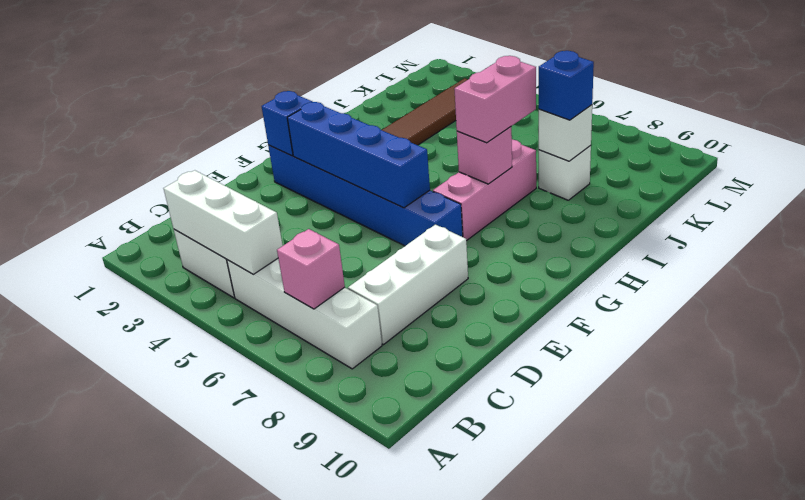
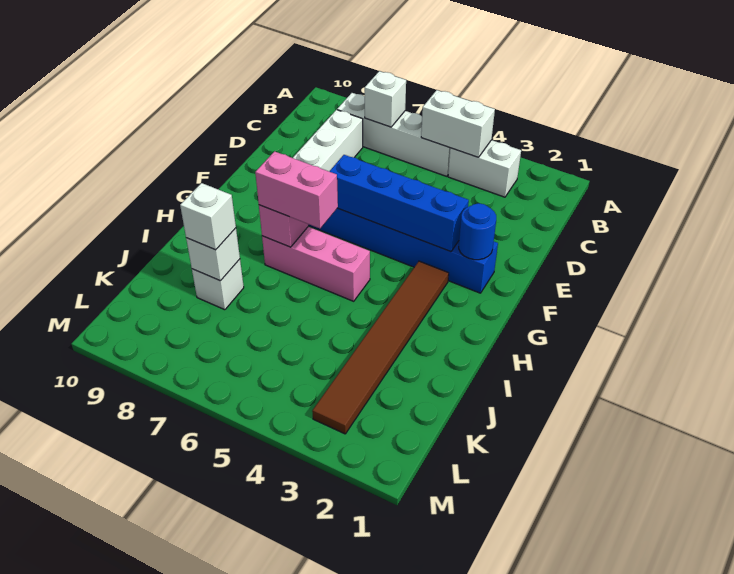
white brick B3:B5 level 2 -> white brick B4:B5 level 2
pink brick B7 level 2 -> white brick B7 level 2
blue brick F2 level 2 -> blue round brick F2 level 2
pink brick G7:I7 level 1 -> pink brick H5:H7 level 1
pink brick H7:I7 level 3 -> pink brick H6:H7 level 3
blue brick J8 level 3 -> white brick J8 level 3

